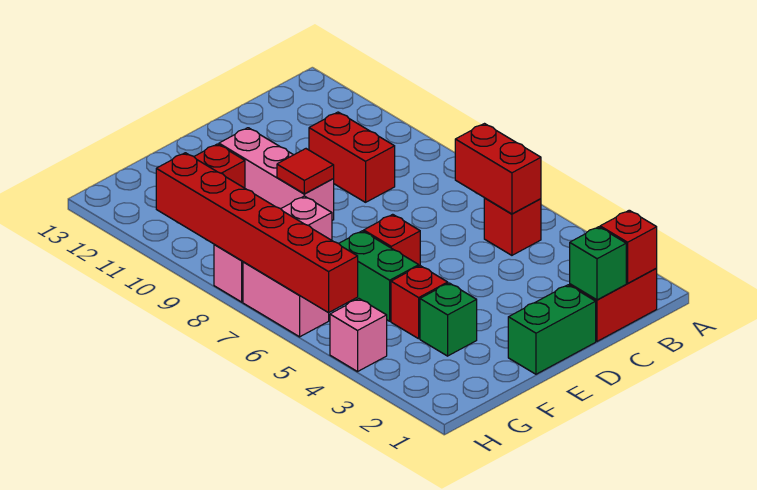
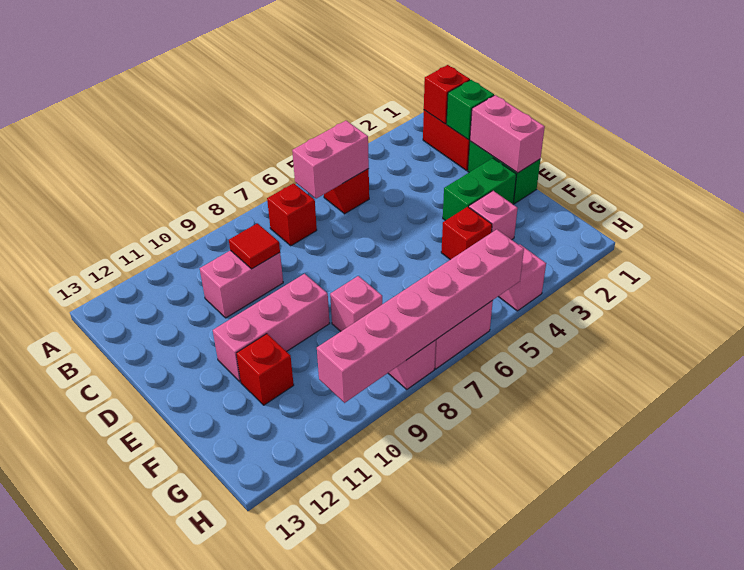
red brick B5:B6 level 2 -> pink brick B5:B6 level 2
red brick C9:C10 level 1 -> pink brick C9:C10 level 1
none -> pink brick D1:E1 level 2
red brick E6 level 1 -> red brick B7 level 1
red tile E9 level 2 -> red tile C9 level 2
green brick F3 level 1 -> pink brick F3 level 1
green brick F5:F6 level 1 -> green brick E2:E3 level 1
red brick H5:H10 level 2 -> pink brick H5:H10 level 2

